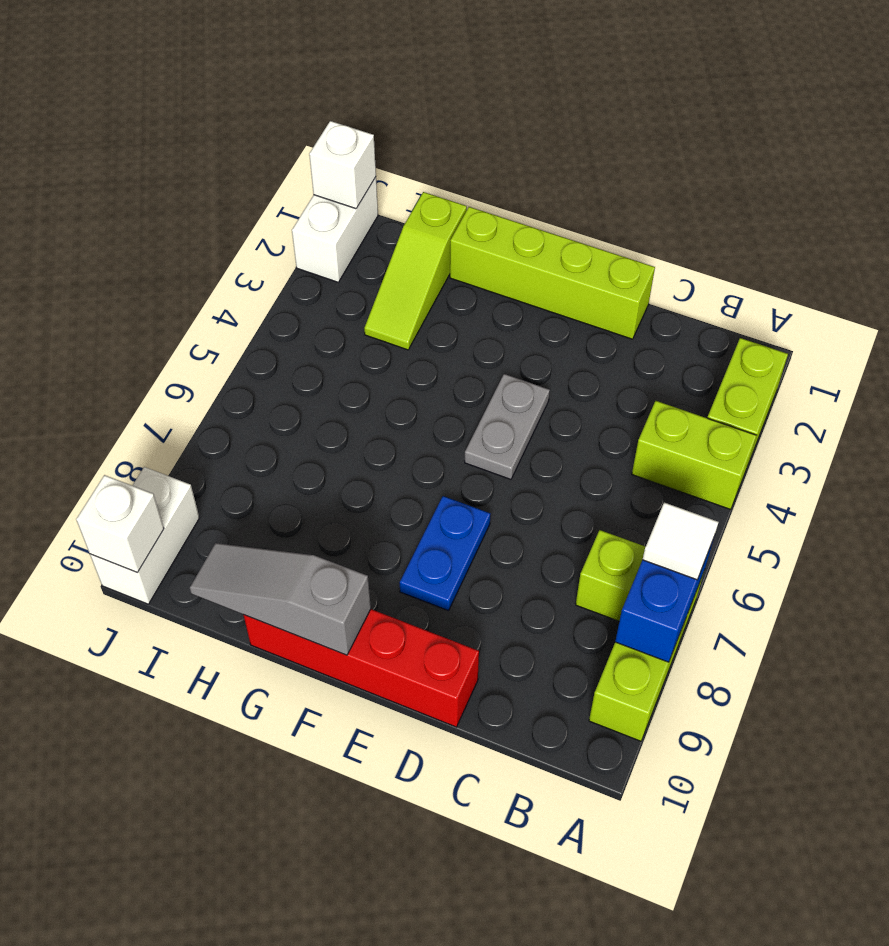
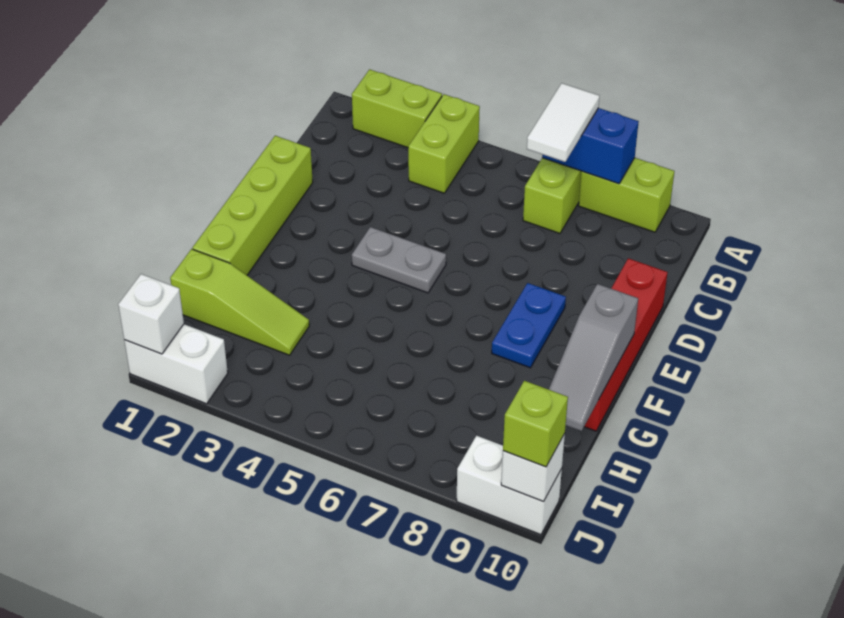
white tile A7 level 3 -> white tile A7:B7 level 3
blue plate E7:E8 level 1 -> blue plate E8:F8 level 1
none -> lime brick J10 level 3

